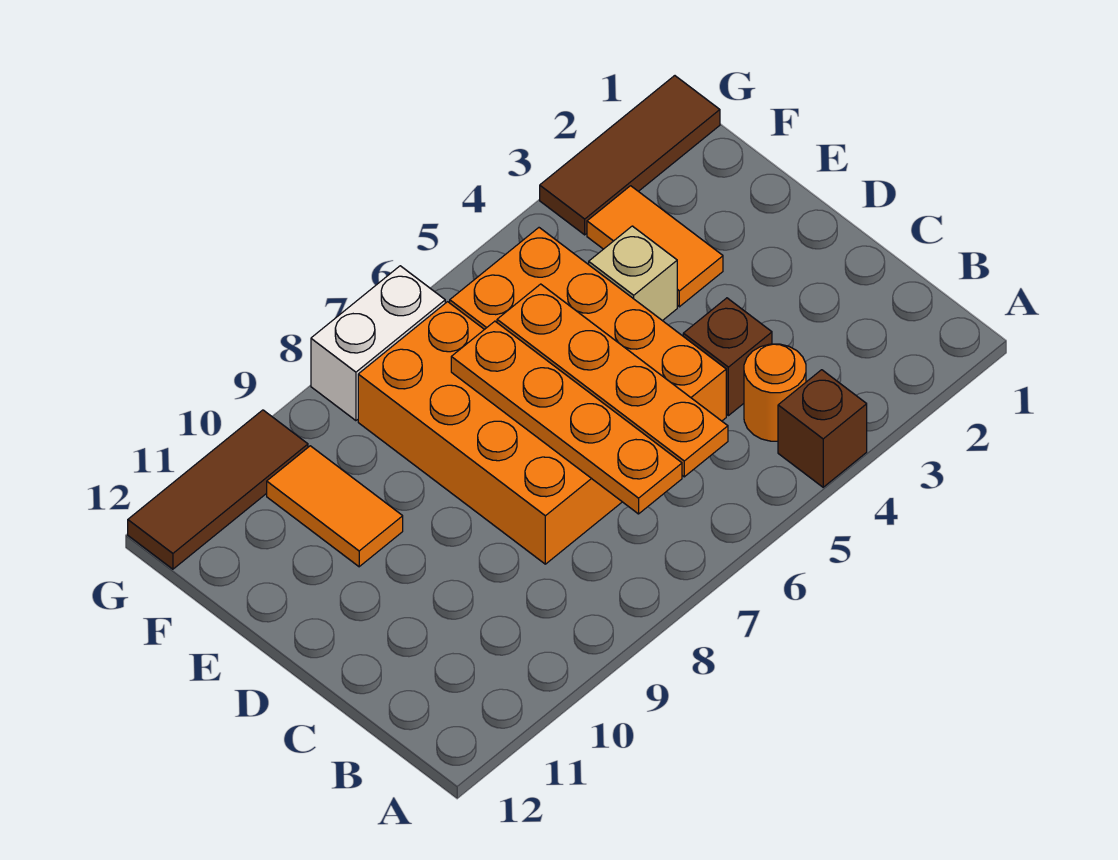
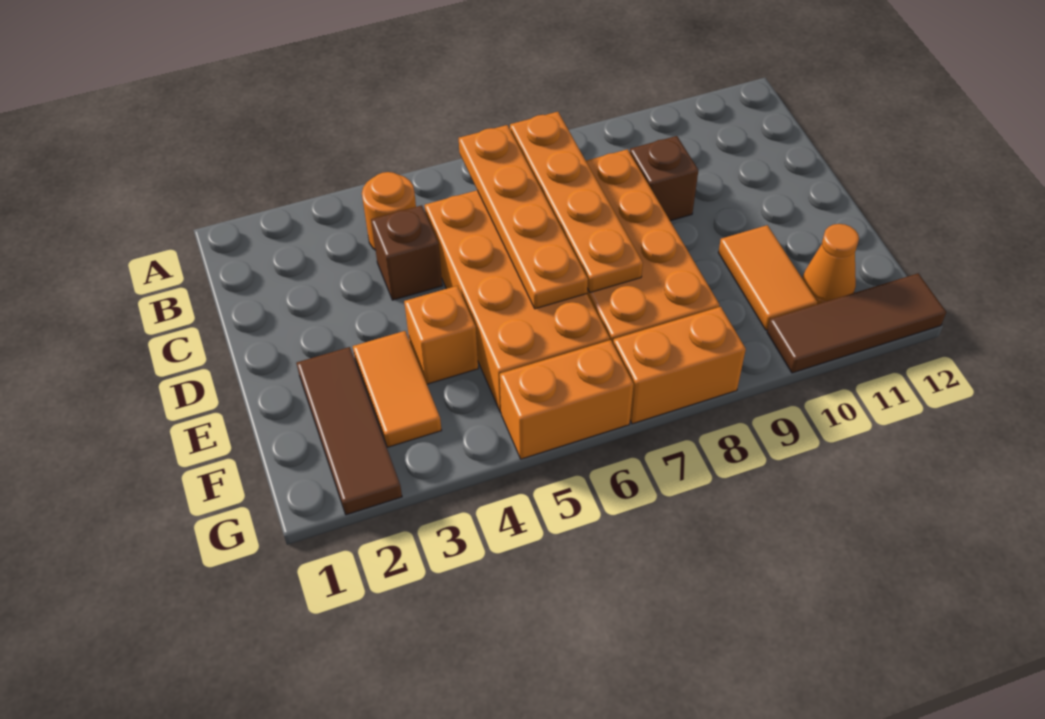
brown brick A4 level 1 -> brown brick C9 level 1
tan brick E4 level 1 -> orange brick E4 level 1
none -> orange cone F11 level 1
brown tile G1:G3 level 1 -> brown tile E2:G2 level 1
none -> orange brick G5:G6 level 1
white brick G7:G8 level 1 -> orange brick G7:G8 level 1

